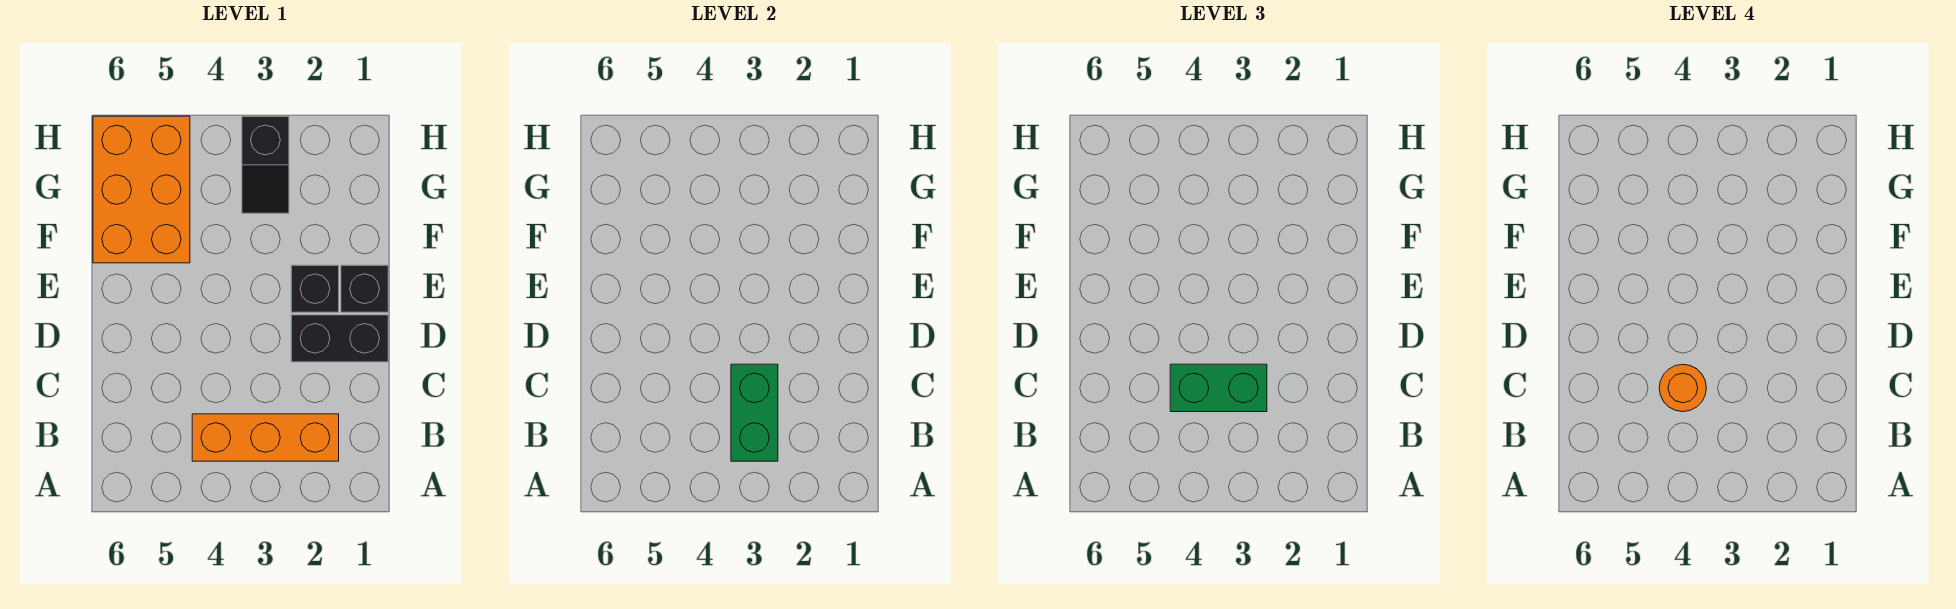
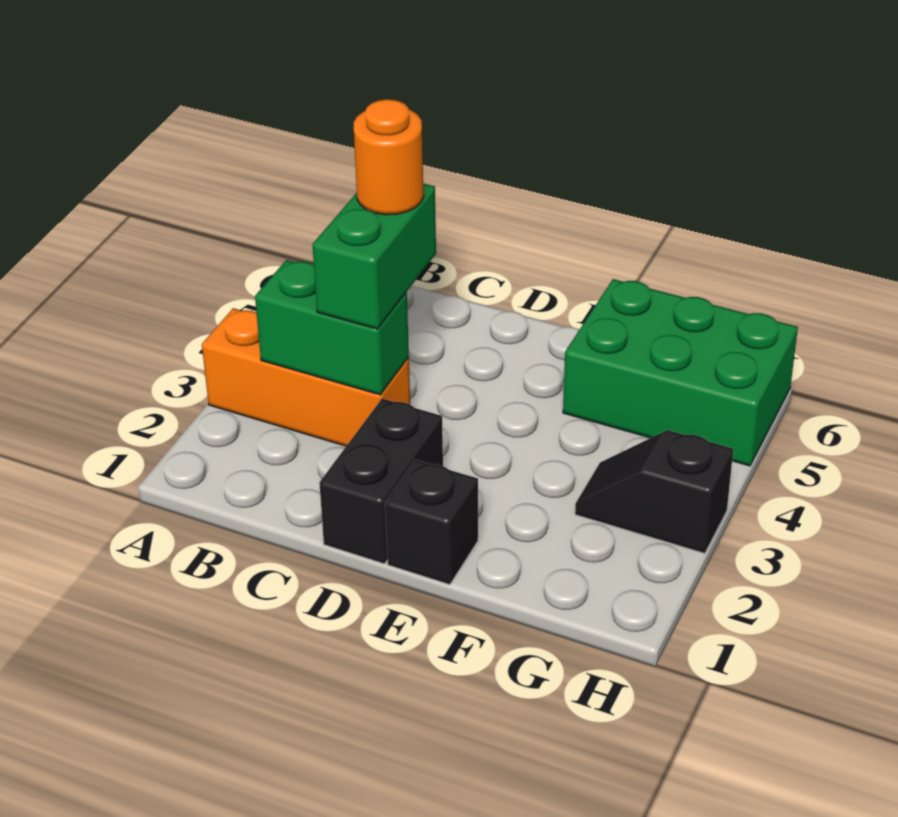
orange brick B2:B4 level 1 -> orange brick A3:C3 level 1
black brick E2 level 1 -> none
orange brick F5:H6 level 1 -> green brick F5:H6 level 1

